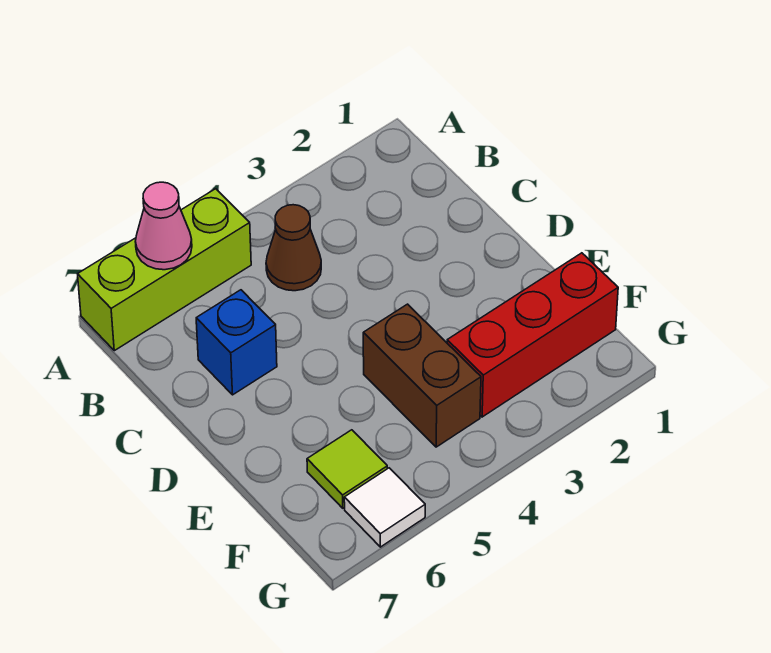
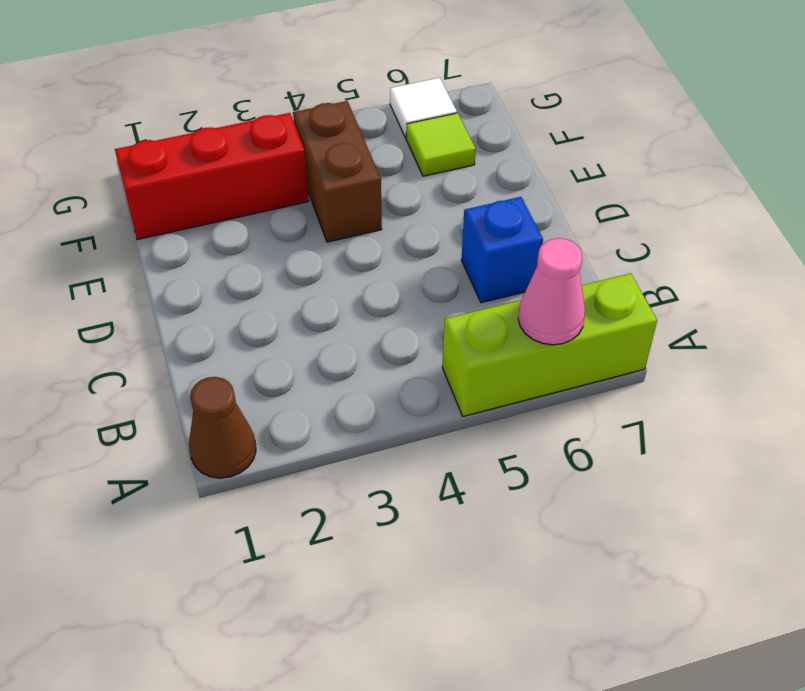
brown cone B4 level 1 -> brown cone A1 level 1

